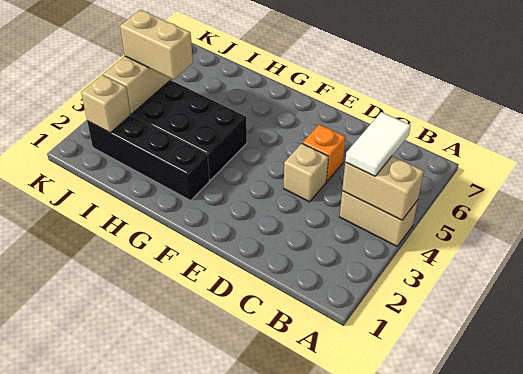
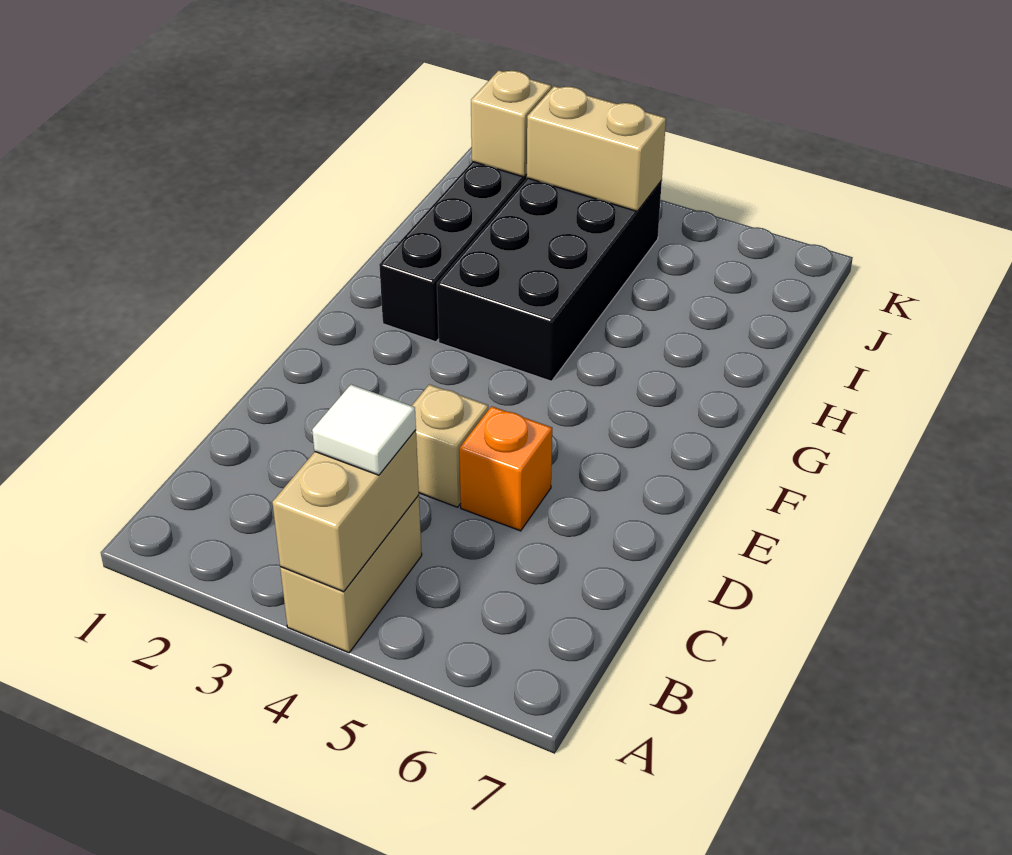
white tile B4:B5 level 3 -> white tile B4 level 3
tan brick I4:J4 level 3 -> none

